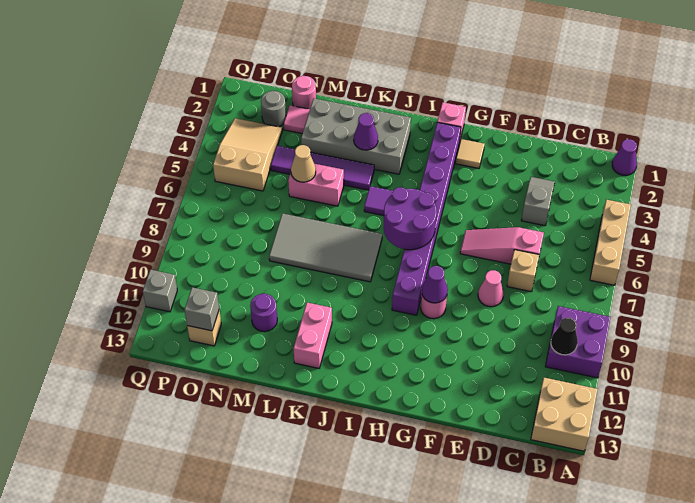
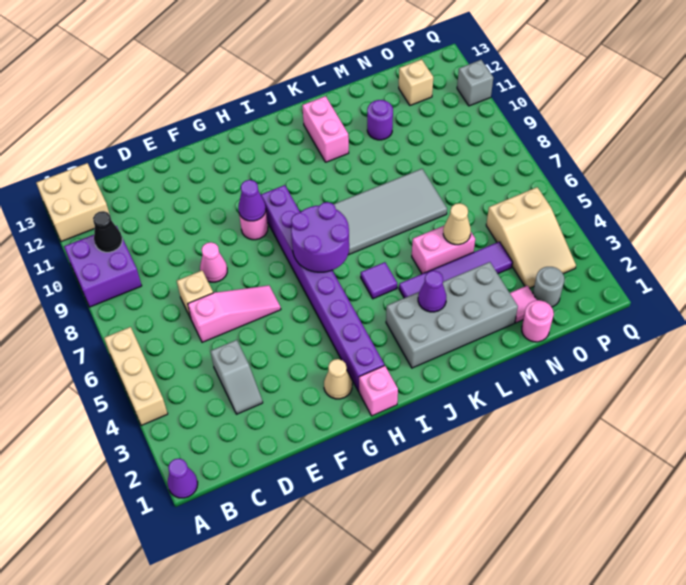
tan tile G2 level 1 -> tan cone G2 level 1
grey brick O12 level 2 -> none

